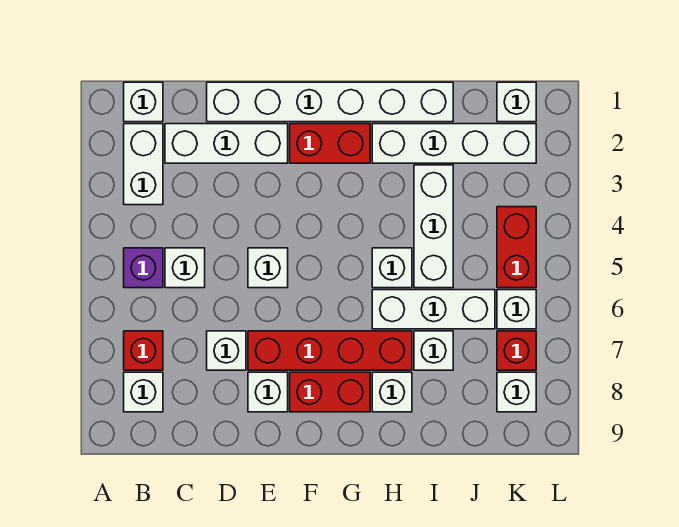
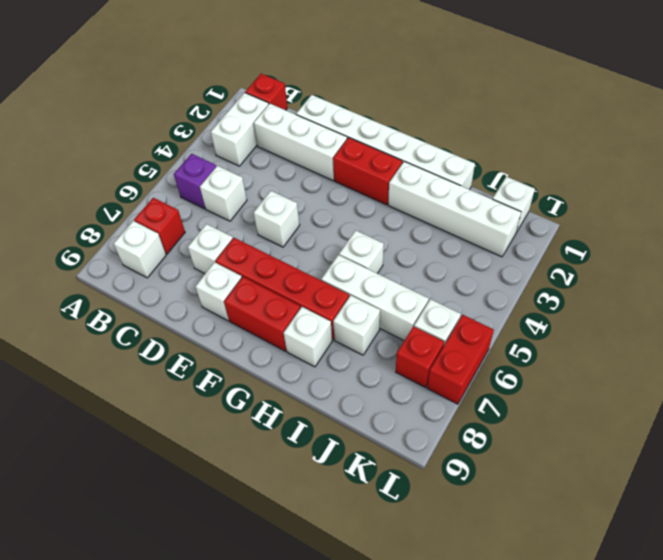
white brick B1 level 1 -> red brick B1 level 1
white brick I3:I5 level 1 -> none
red brick K4:K5 level 1 -> red brick L6:L7 level 1
white brick K8 level 1 -> none

